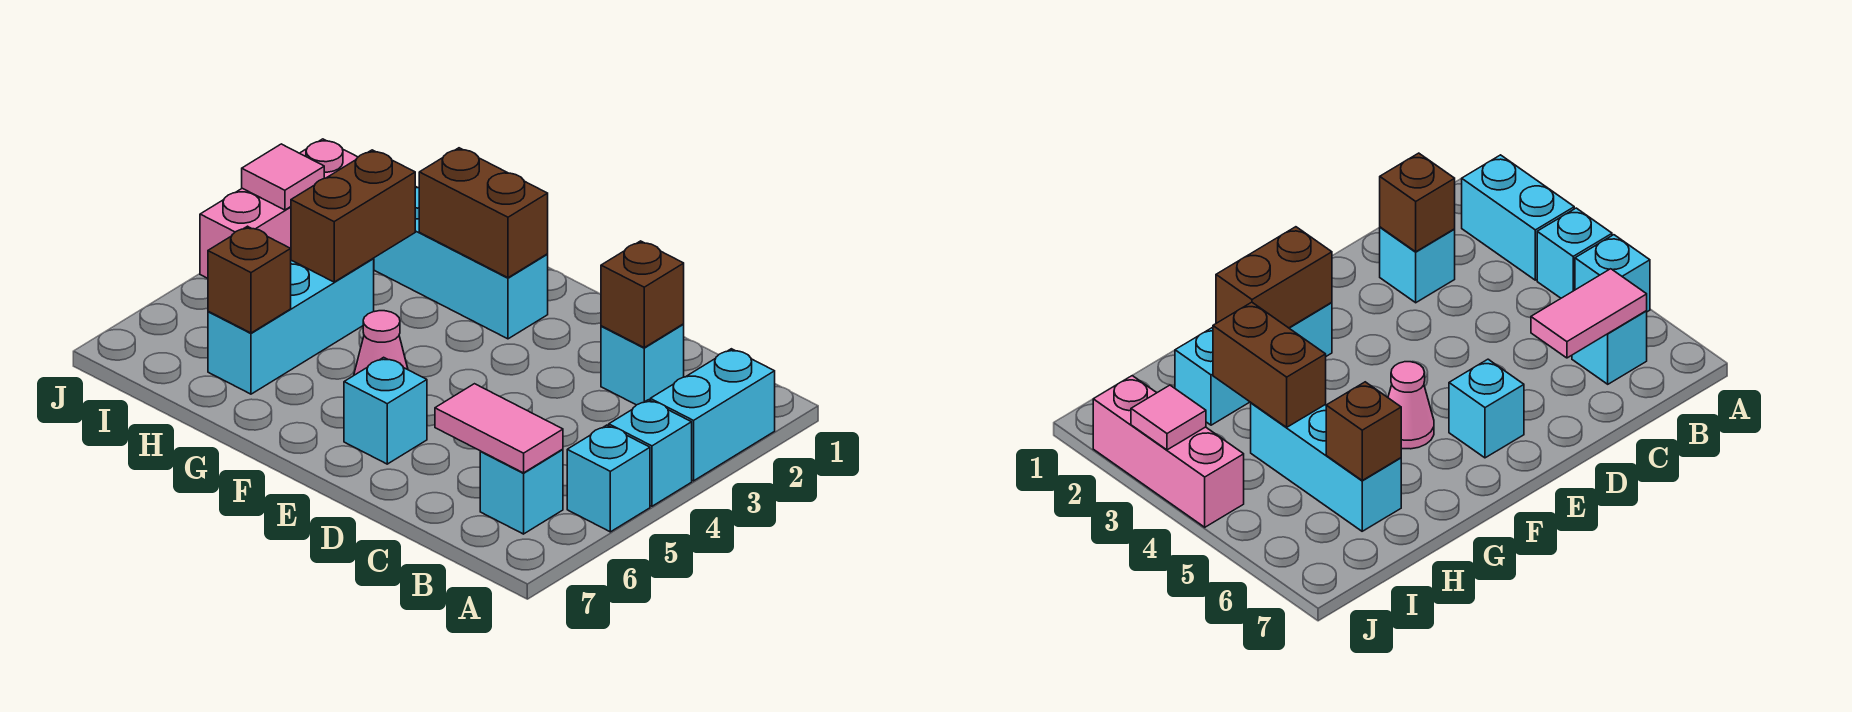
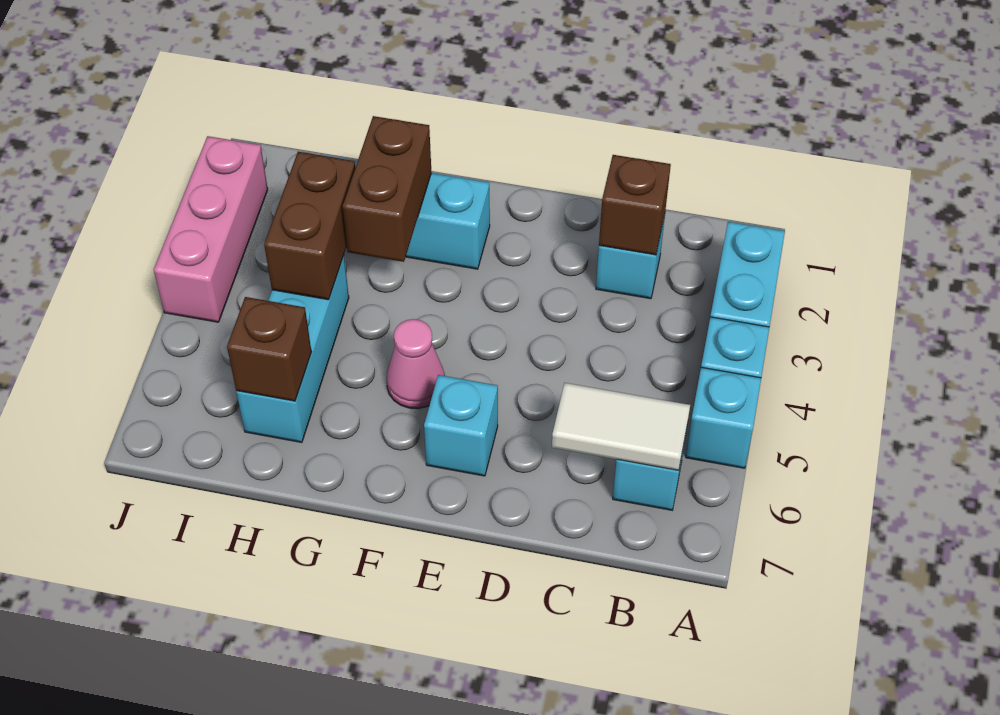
pink tile B6:C6 level 2 -> white tile B6:C6 level 2
brown brick F2:G2 level 2 -> brown brick G2:G3 level 2
pink tile J3 level 2 -> none

